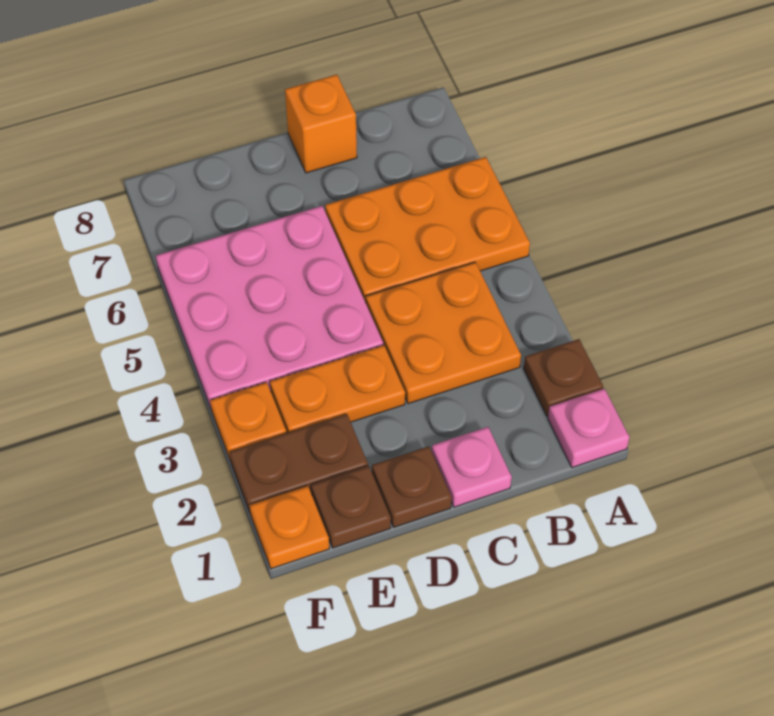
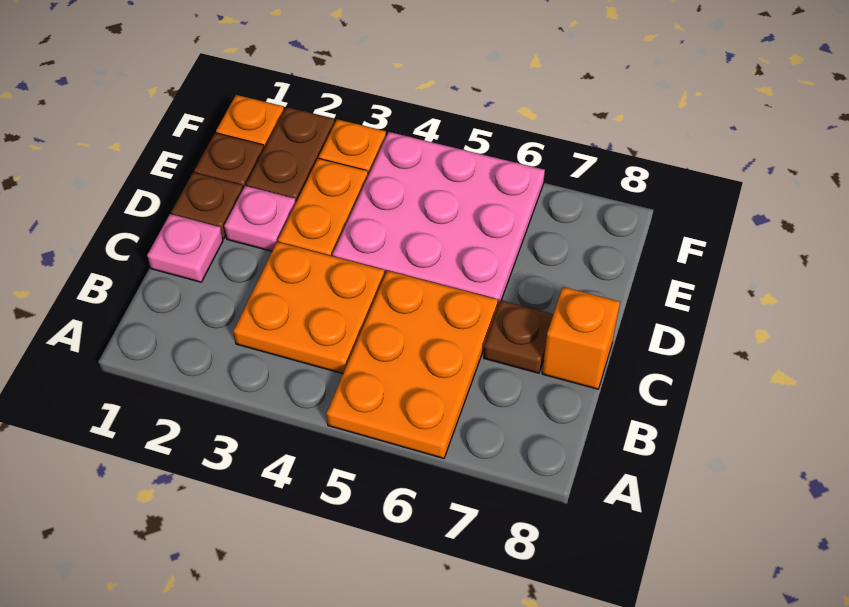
pink plate A1 level 1 -> pink plate D2 level 1
brown plate A2 level 1 -> brown plate C7 level 1

